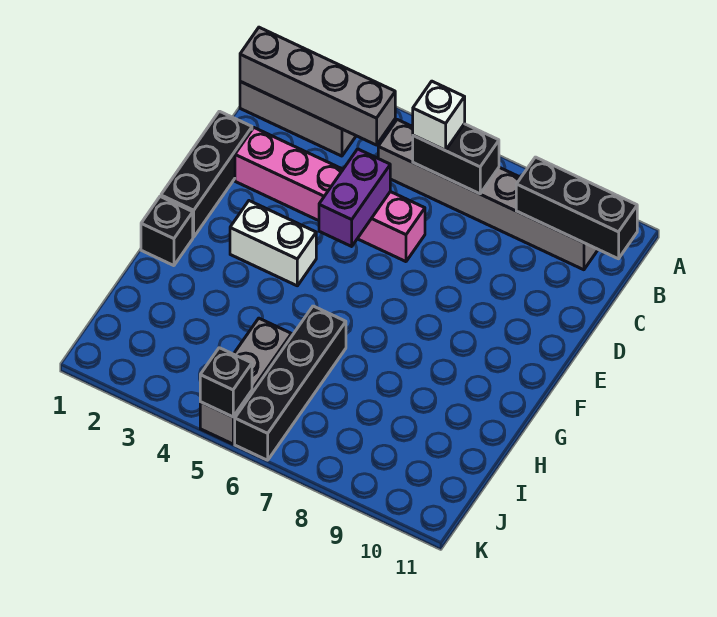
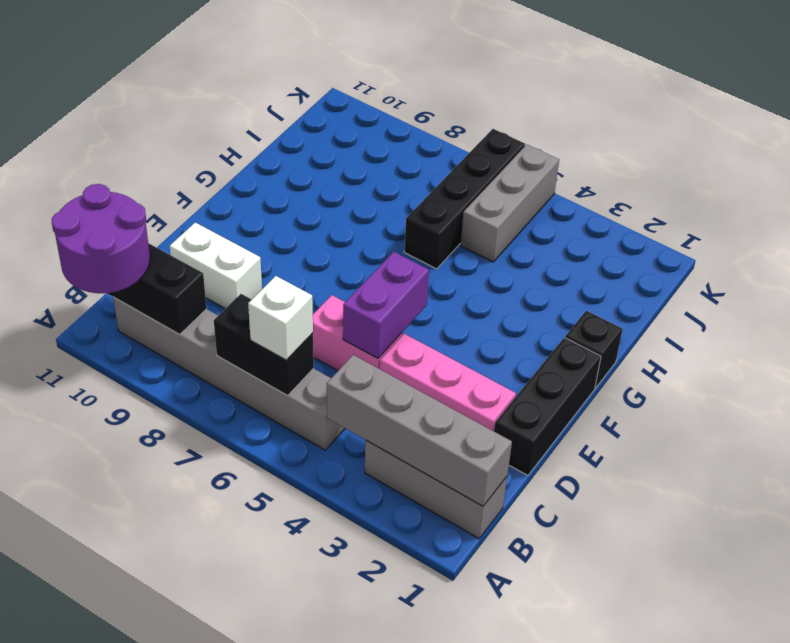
none -> purple round brick A10:B11 level 3
white brick F3:F4 level 1 -> white brick D9:D10 level 1
black brick K5 level 2 -> none

